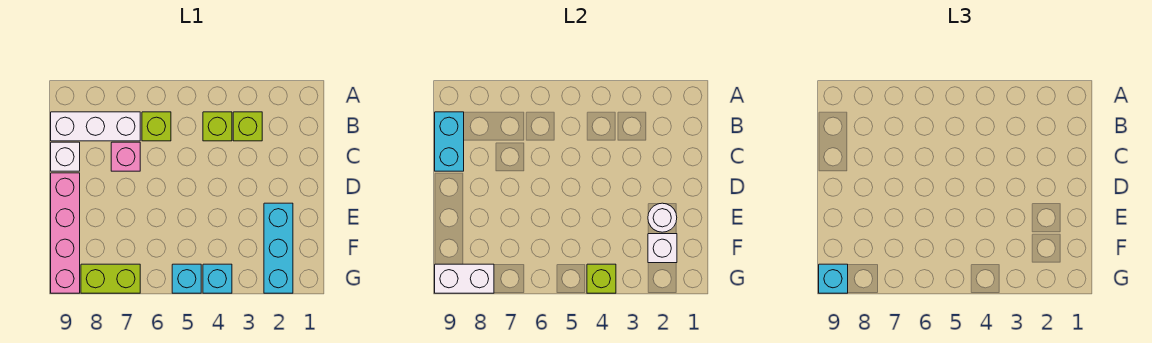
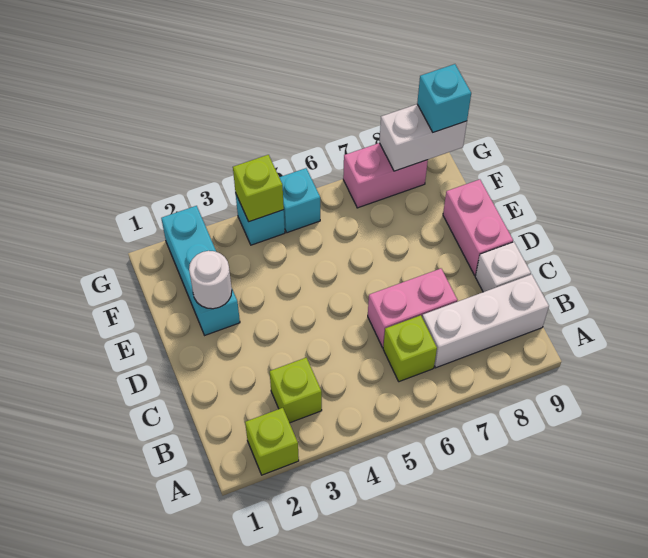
lime brick B4 level 1 -> lime brick A2 level 1
cyan brick B9:C9 level 2 -> none
pink brick C7 level 1 -> pink brick C6:C7 level 1
pink brick D9:G9 level 1 -> pink brick D9:E9 level 1
white brick F2 level 2 -> none
lime brick G7:G8 level 1 -> pink brick G7:G8 level 1

